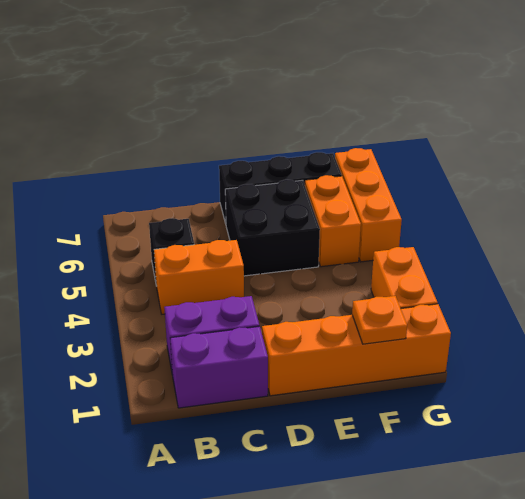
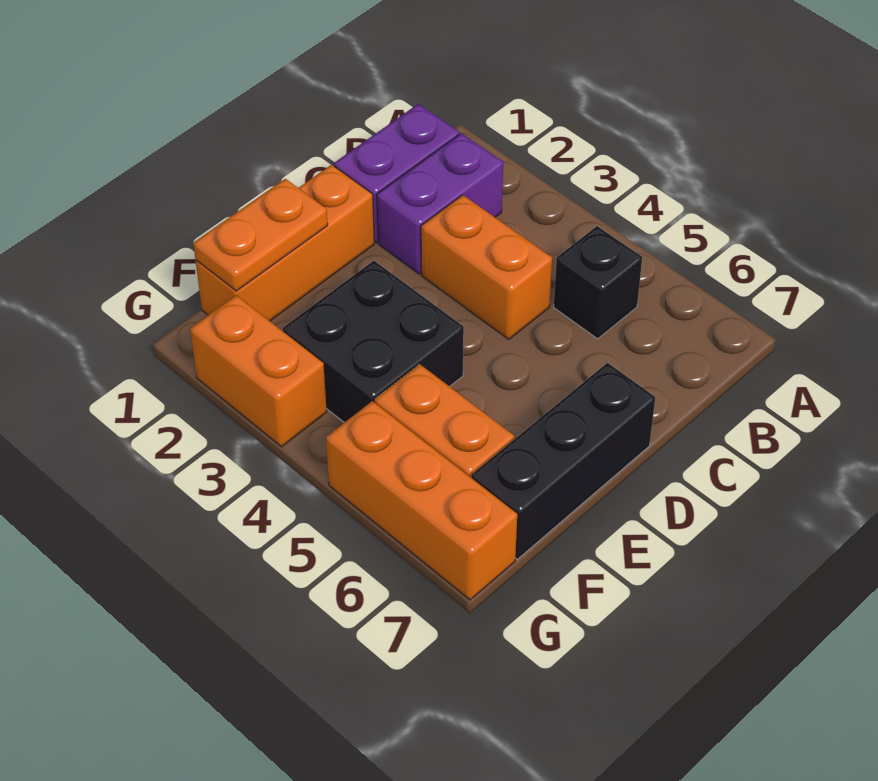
orange brick B4:C4 level 1 -> orange brick C3:C4 level 1
orange brick D1:G1 level 1 -> orange brick D1:F1 level 1
black brick D5:E6 level 1 -> black brick E3:F4 level 1
orange plate F1 level 2 -> orange plate E1:F1 level 2

